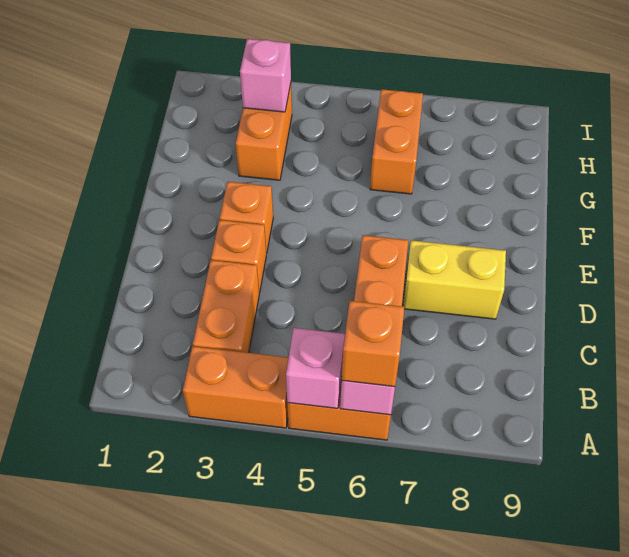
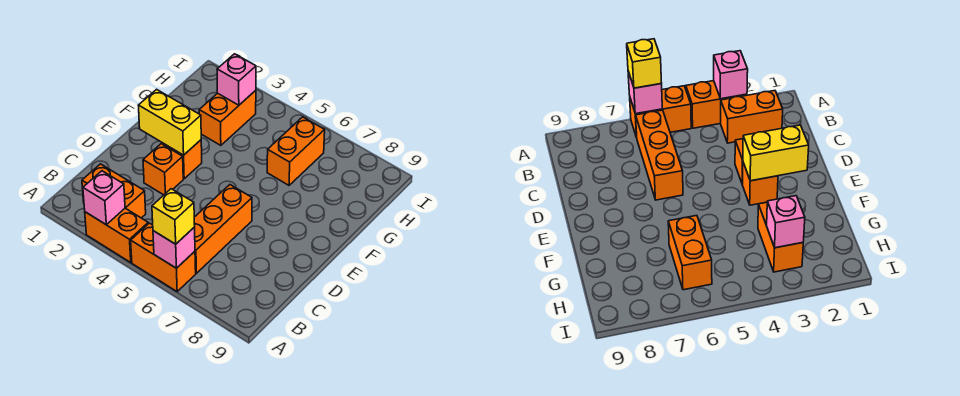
pink brick A5 level 2 -> pink brick A3 level 2
orange brick A6 level 3 -> yellow brick A6 level 3
orange brick B3:C3 level 1 -> orange brick B2:B3 level 1
yellow brick D7:D8 level 1 -> yellow brick E2:E3 level 2

